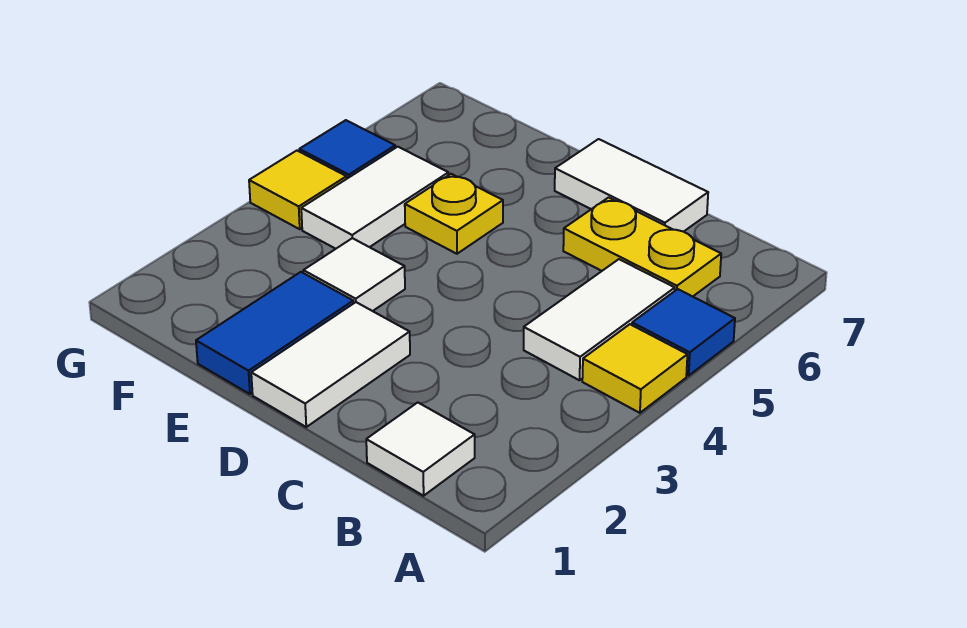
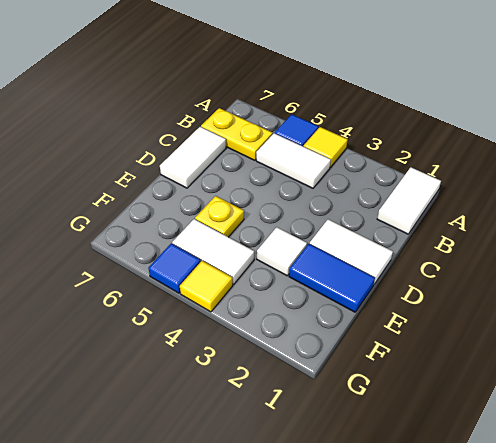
white tile B1 level 1 -> white tile A1:B1 level 1
yellow plate B6:C6 level 1 -> yellow plate B6:B7 level 1

